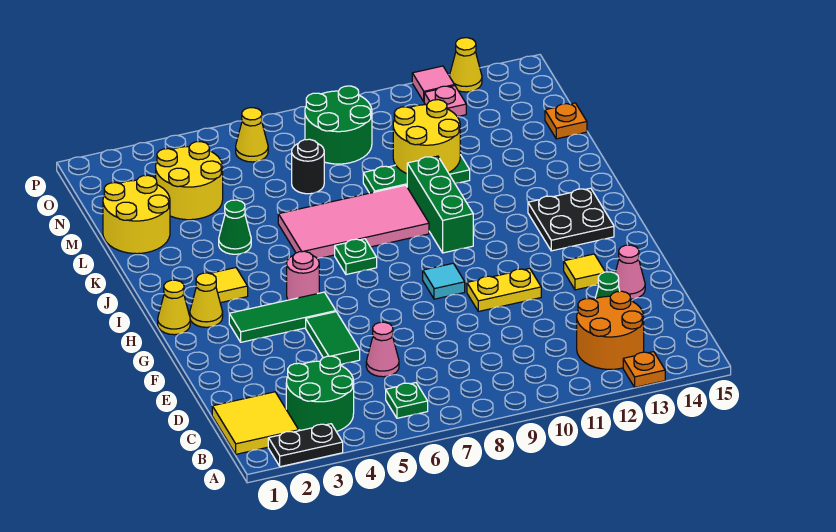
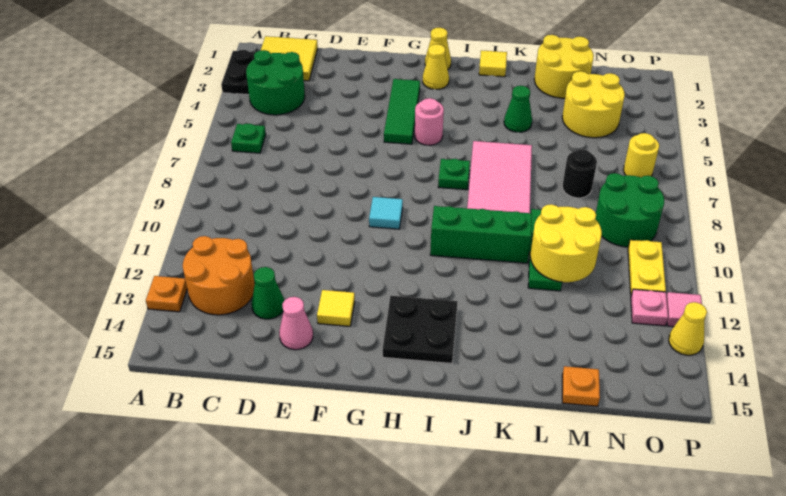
pink cone D6 level 1 -> none
green tile E5:F5 level 1 -> none
yellow plate F10:F11 level 1 -> yellow plate O10:O11 level 1
yellow tile I3 level 1 -> yellow tile J1 level 1
yellow cone O6 level 1 -> yellow round brick O6 level 1

